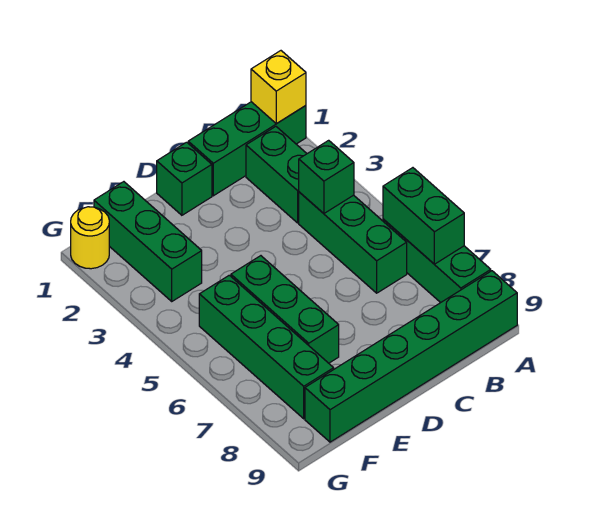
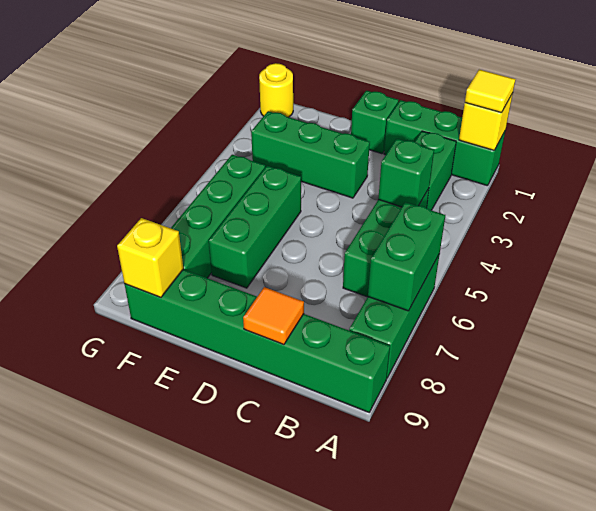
none -> yellow tile A1 level 3
none -> orange tile C9 level 2
green brick F1:F3 level 1 -> green brick D3:F3 level 1
none -> yellow brick F9 level 2

